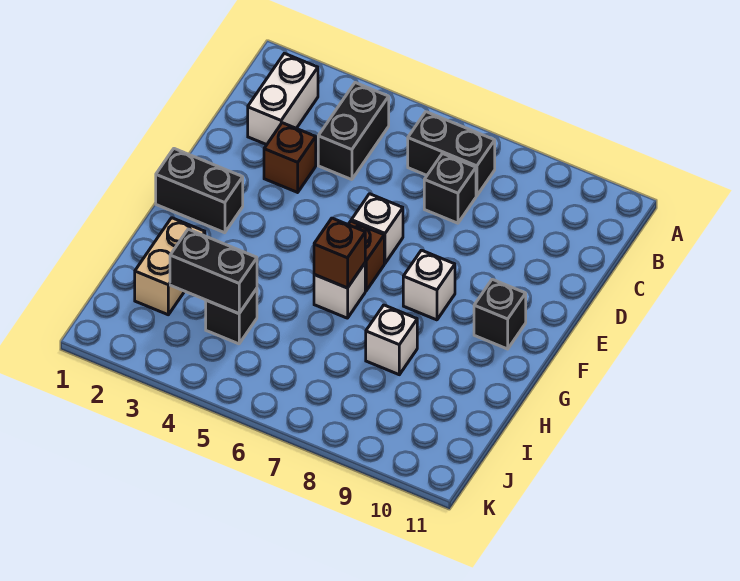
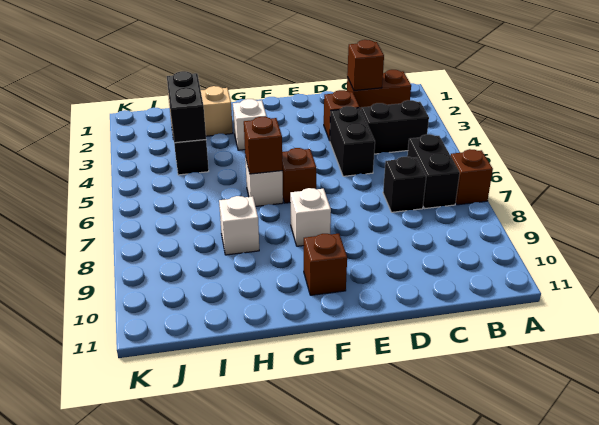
none -> brown brick A7 level 1
white brick B2:C2 level 1 -> brown brick B2:C2 level 1
none -> brown brick C2 level 2
white brick E6 level 1 -> white brick G3 level 1
black brick F1:F2 level 1 -> black brick D4:D5 level 1
black brick F10 level 1 -> brown brick F10 level 1

